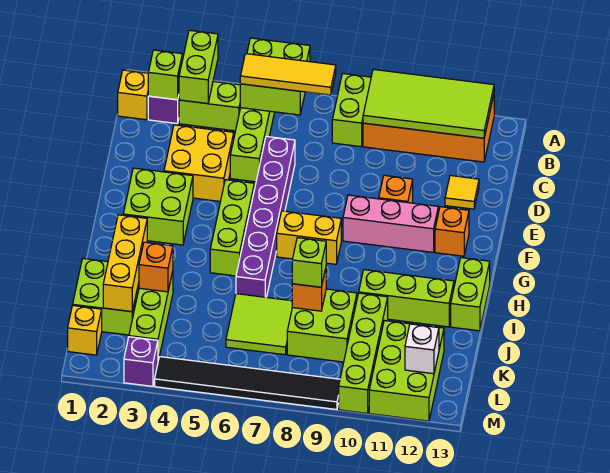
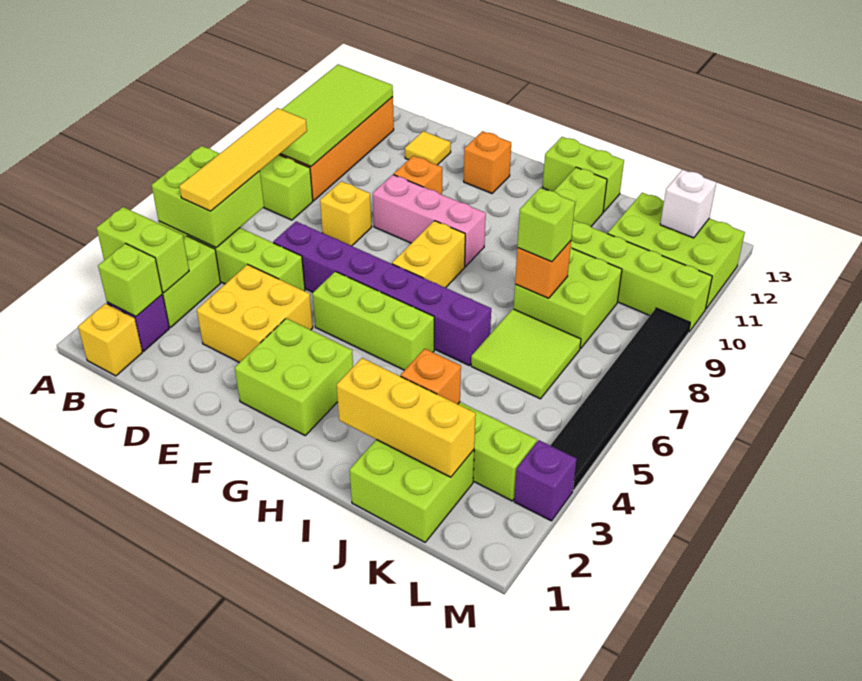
yellow tile B5:B7 level 3 -> yellow tile B5:B8 level 3
pink brick F9:F11 level 1 -> pink brick E9:G9 level 1
yellow brick L1 level 1 -> yellow brick D8 level 1

